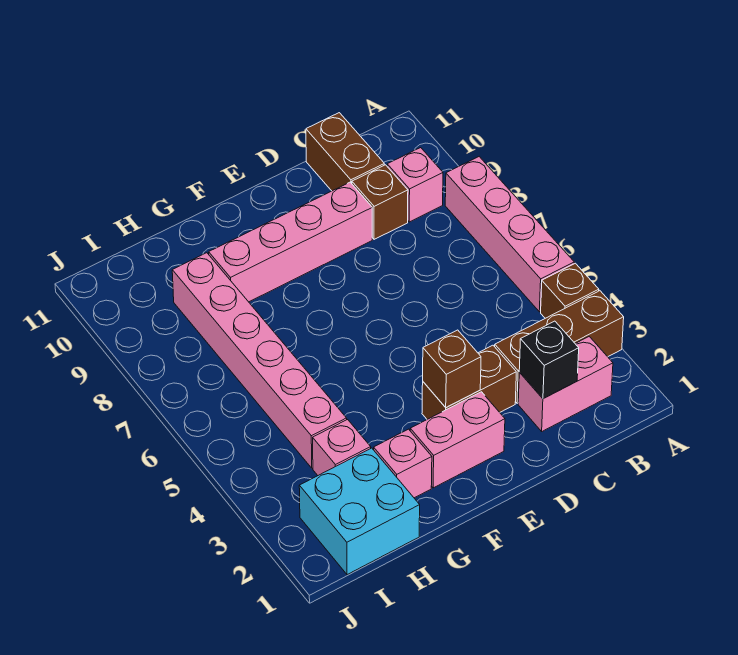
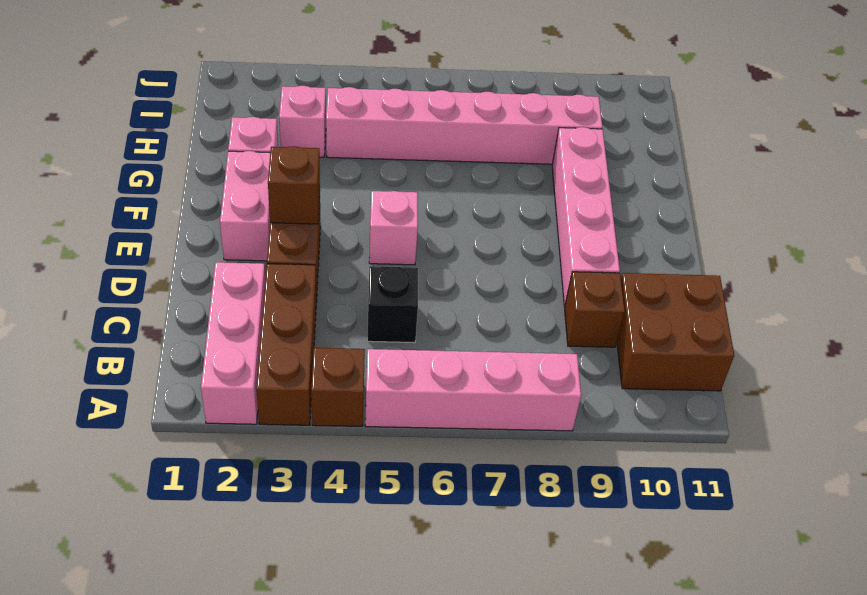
pink brick B2:C2 level 1 -> pink brick A2:C2 level 1
pink brick B9 level 1 -> pink brick E5 level 1
black brick C2 level 2 -> black brick C5 level 1
brown brick C10:C11 level 1 -> brown brick B10:C11 level 1
cyan brick H1:I2 level 1 -> none

